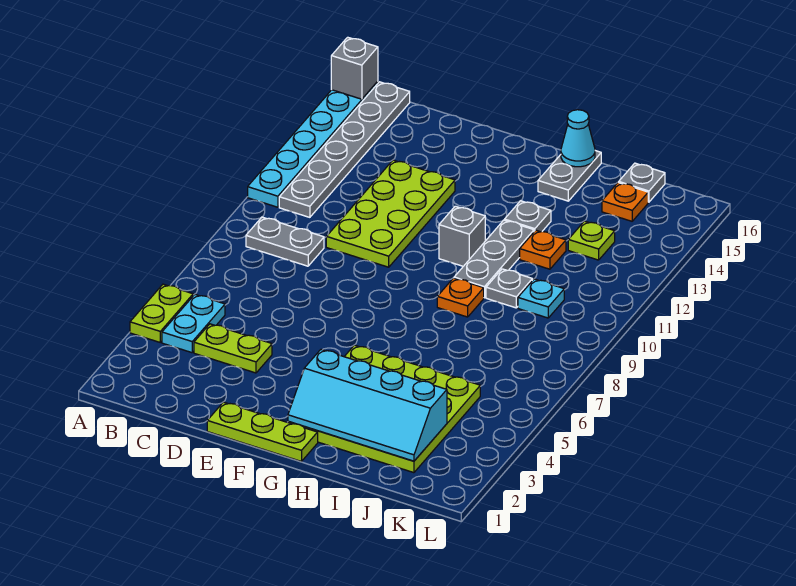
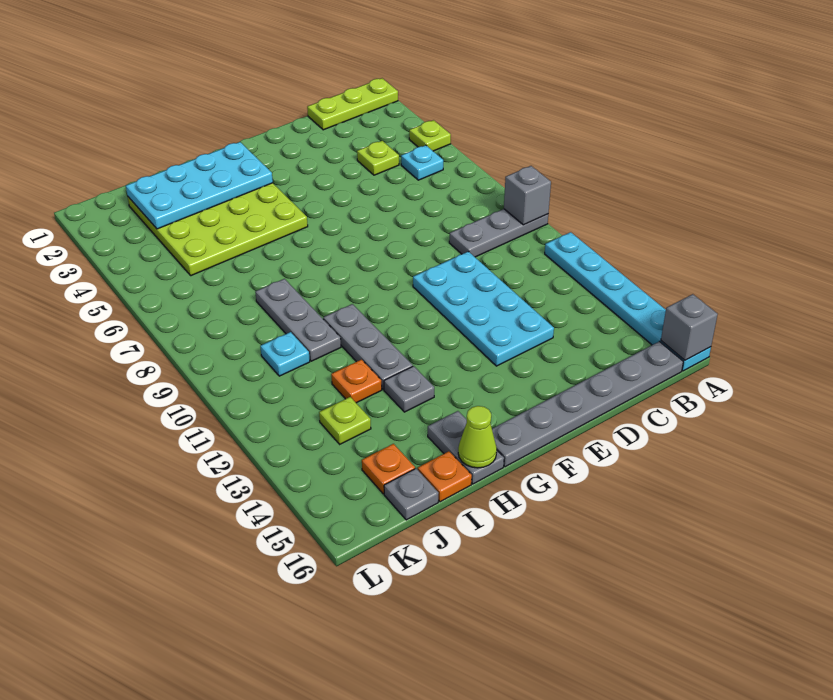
lime plate A4:A5 level 1 -> lime plate A4 level 1
cyan plate B4:B5 level 1 -> cyan plate B5 level 1
grey plate B9:C9 level 1 -> grey plate A9:C9 level 1
grey plate B11:B16 level 1 -> grey plate B16:G16 level 1
lime plate C4:D4 level 1 -> lime plate C4 level 1
lime plate D10:E13 level 1 -> cyan plate D10:E13 level 1
lime plate E1:G1 level 1 -> lime plate A1:C1 level 1
cyan slope G2:J3 level 2 top 3 -> cyan plate G2:J3 level 2
grey brick G11 level 1 -> grey brick A9 level 2
orange plate H9 level 1 -> orange plate I16 level 1
cyan cone H16 level 2 -> lime cone H16 level 2
grey plate I10 level 1 -> grey plate I8:I10 level 1

